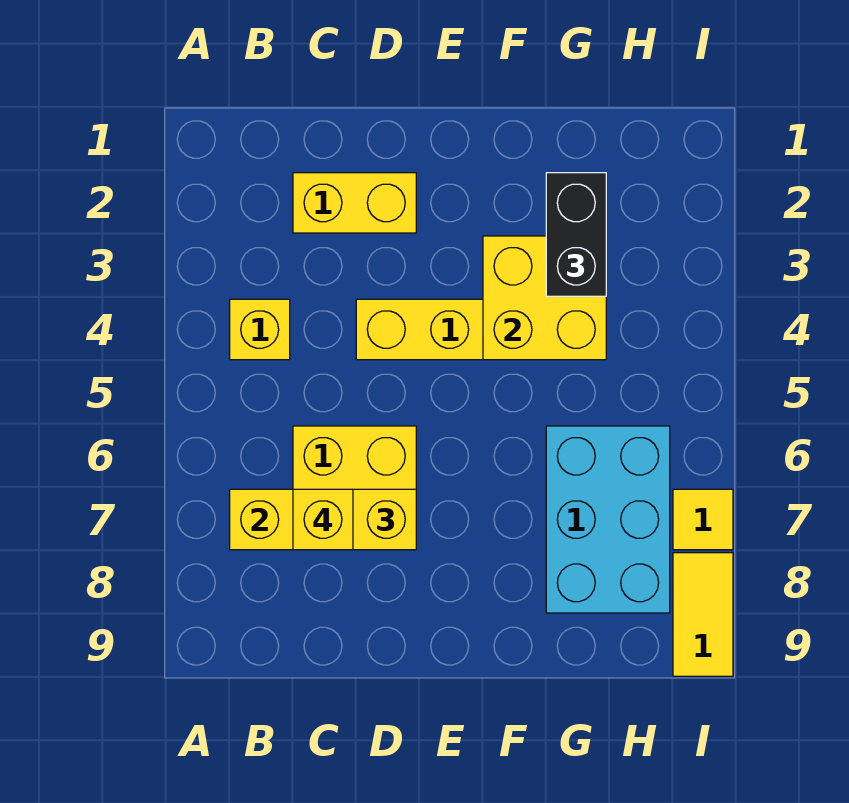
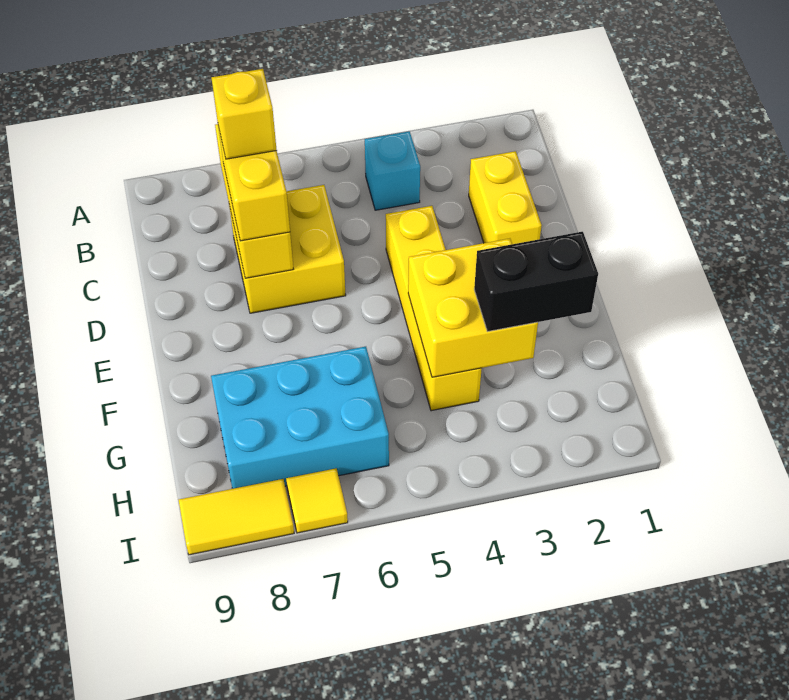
yellow brick B4 level 1 -> cyan brick B4 level 1

